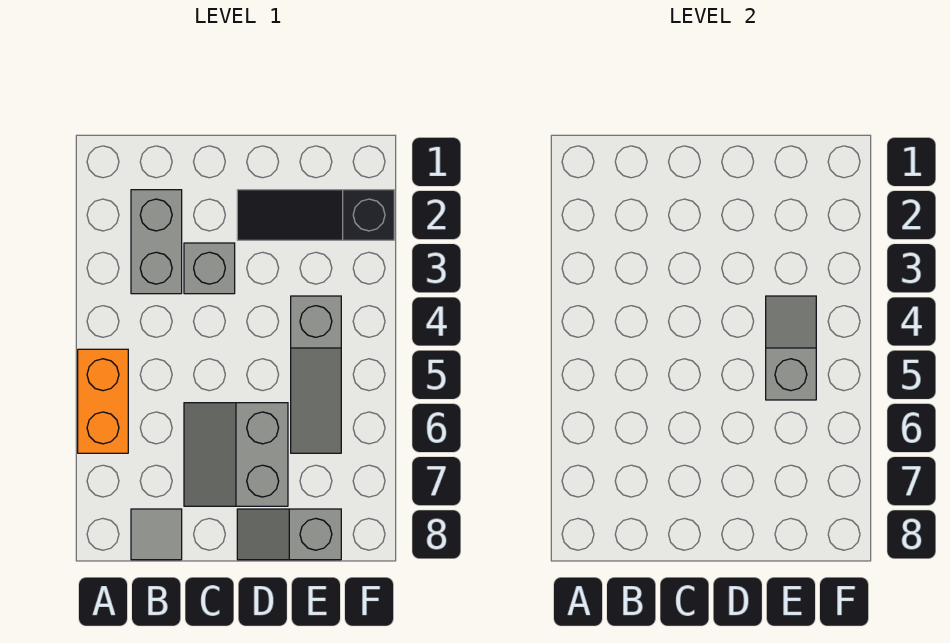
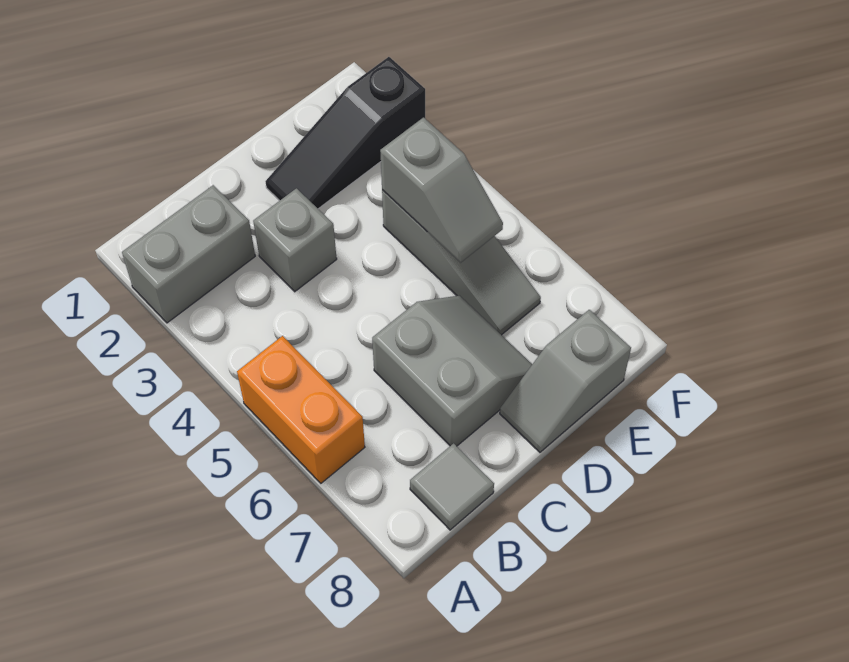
grey brick B2:B3 level 1 -> grey brick A2:B2 level 1
grey slope C6:D7 level 1 top D -> grey slope C6:D7 level 1 top C
grey slope E4:E5 level 2 top 5 -> grey slope E4:E5 level 2 top 4

